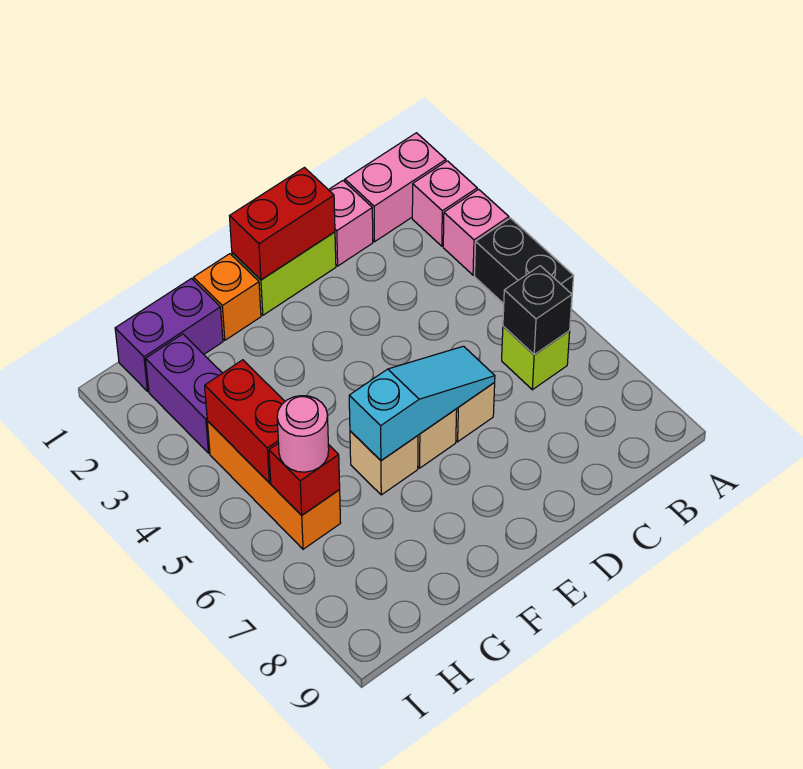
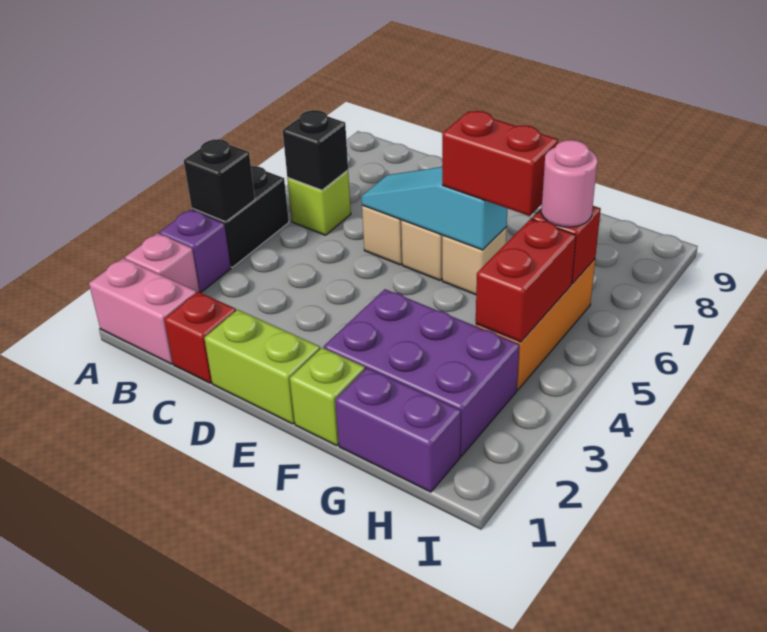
pink brick A3 level 1 -> purple brick A3 level 1
none -> black brick A4 level 2
pink brick C1 level 1 -> red brick C1 level 1
red brick D1:E1 level 2 -> red brick F6:G6 level 3
orange brick F1 level 1 -> lime brick F1 level 1
purple brick H2:H3 level 1 -> purple brick F2:H3 level 1

